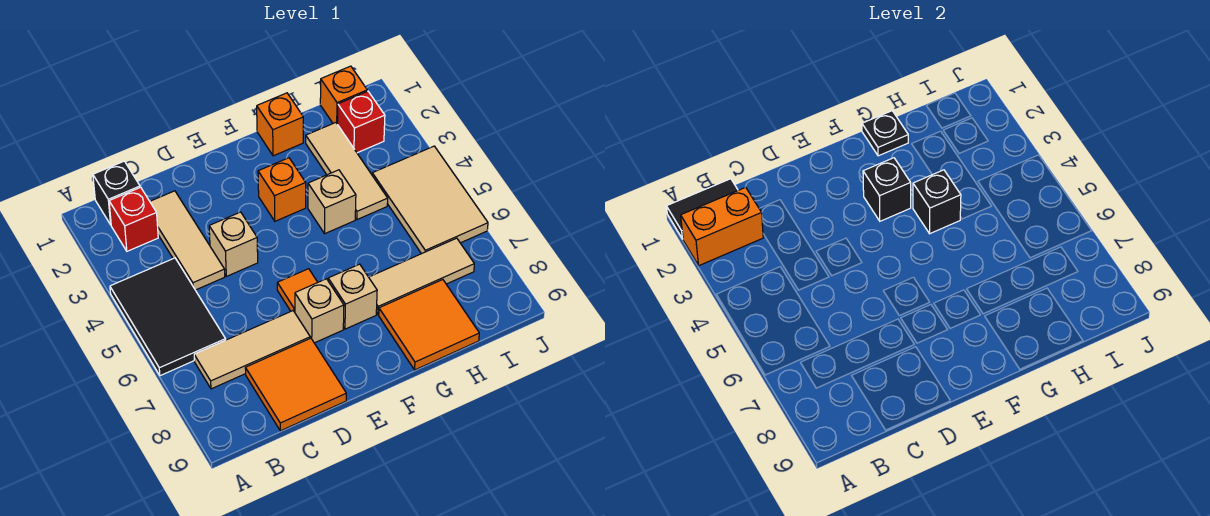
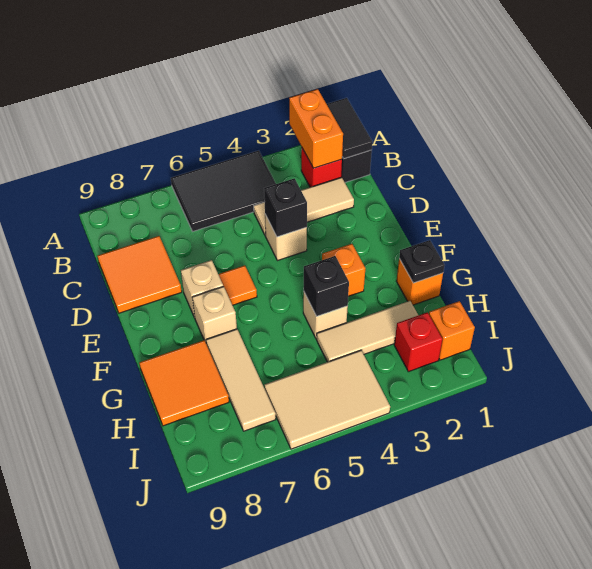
tan tile B7:D7 level 1 -> none
black brick F3 level 2 -> black brick D4 level 2

